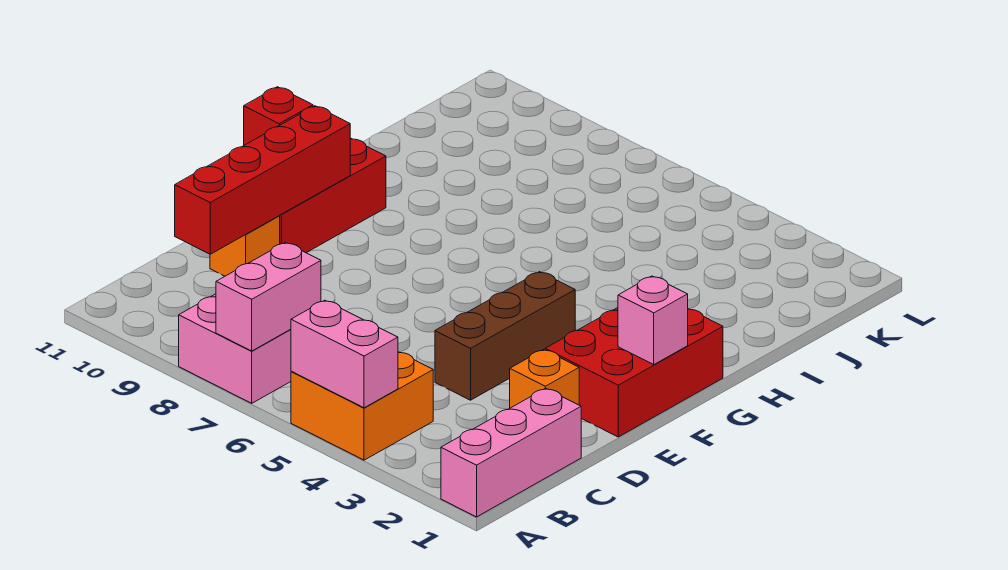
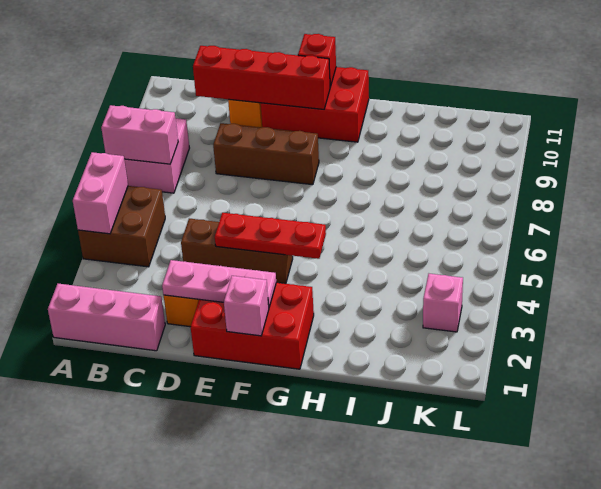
orange brick A4:B5 level 1 -> brown brick A4:B5 level 1
none -> pink plate D2:F2 level 2
none -> brown brick D8:F8 level 1
none -> red plate E4:G4 level 2
none -> pink brick K3 level 1

